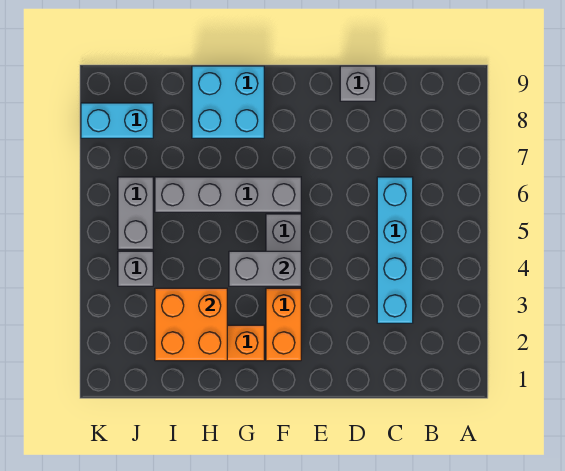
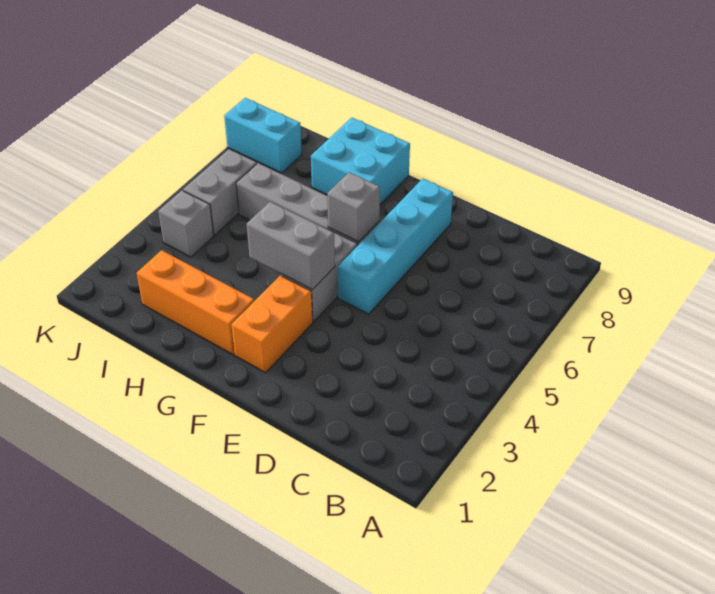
cyan brick C3:C6 level 1 -> cyan brick E5:E8 level 1
grey brick D9 level 1 -> grey brick F6 level 2
orange brick H2:I3 level 2 -> none

